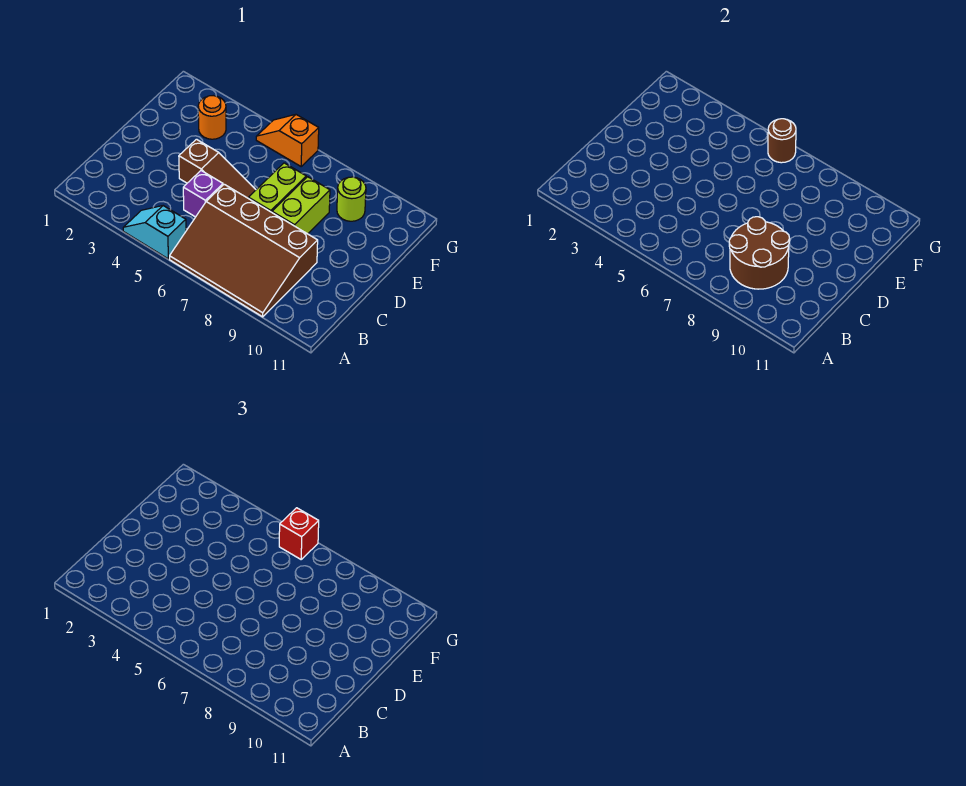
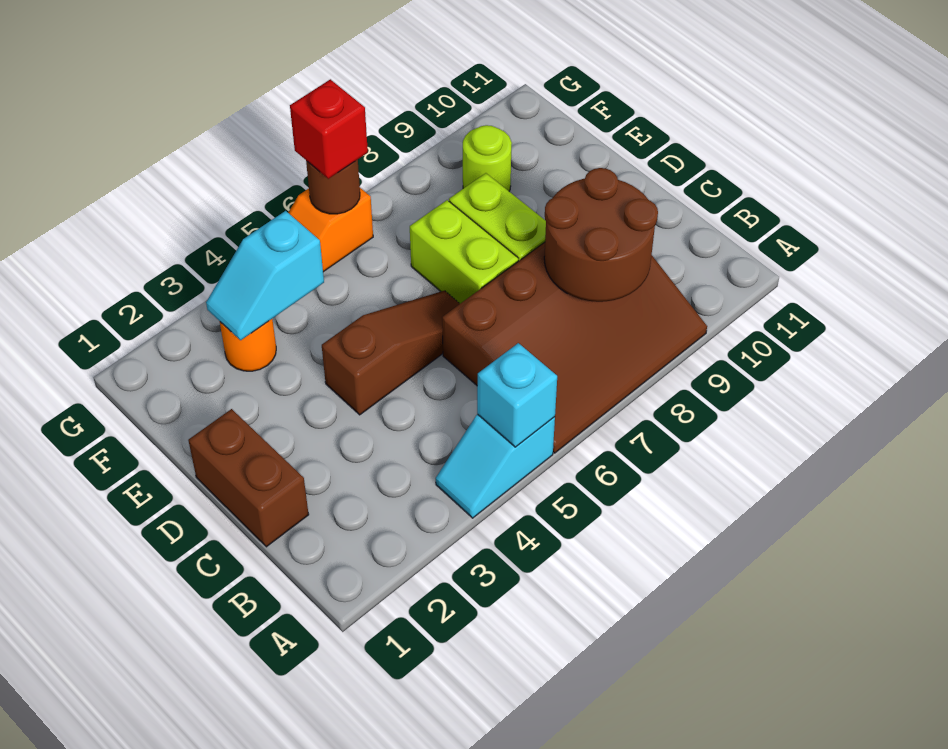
none -> cyan brick A5 level 2
none -> brown brick C1:D1 level 1
purple brick C5 level 1 -> none
none -> cyan slope F3:F4 level 2 top 4

